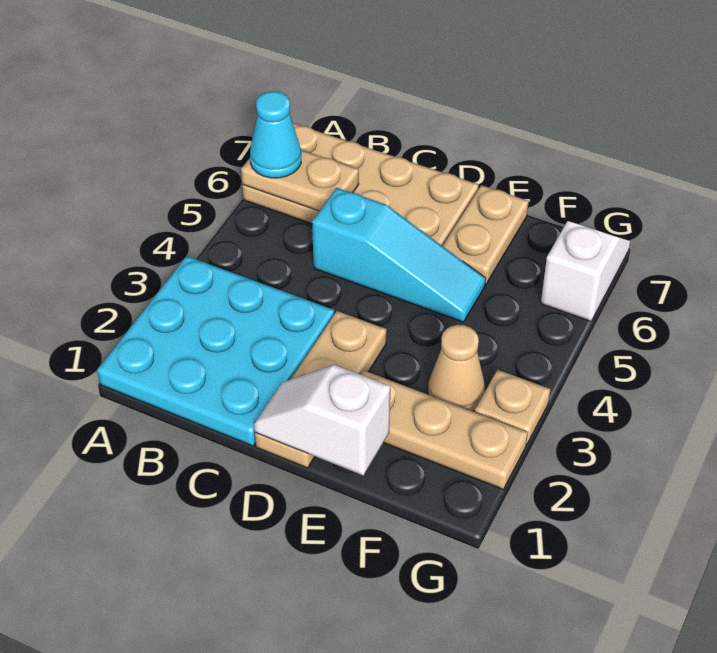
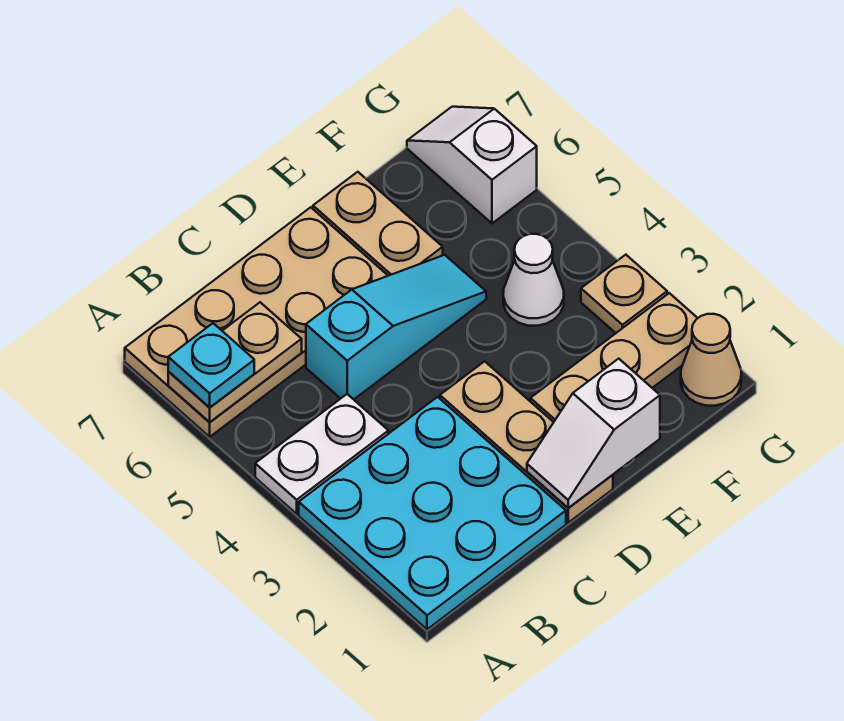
none -> white plate A4:B4 level 1
cyan cone A6 level 3 -> cyan plate A6 level 3
tan cone F3 level 1 -> tan cone G1 level 1
none -> white cone F4 level 1

